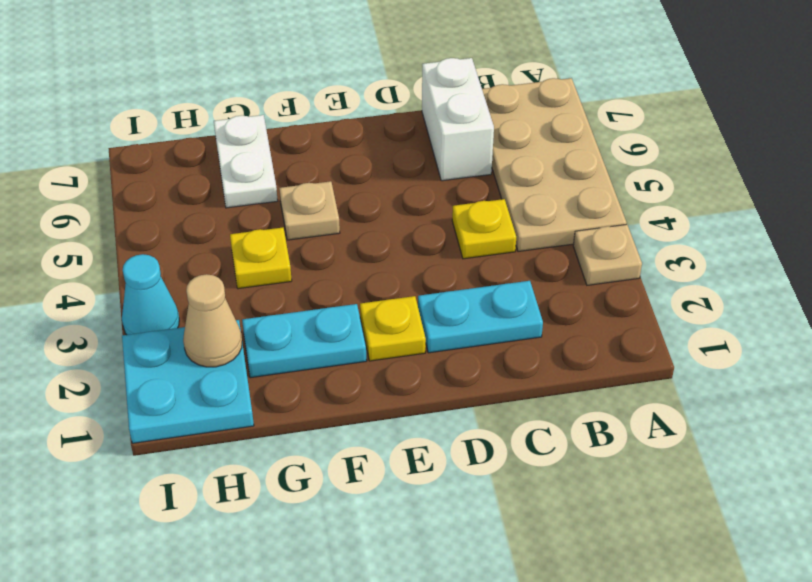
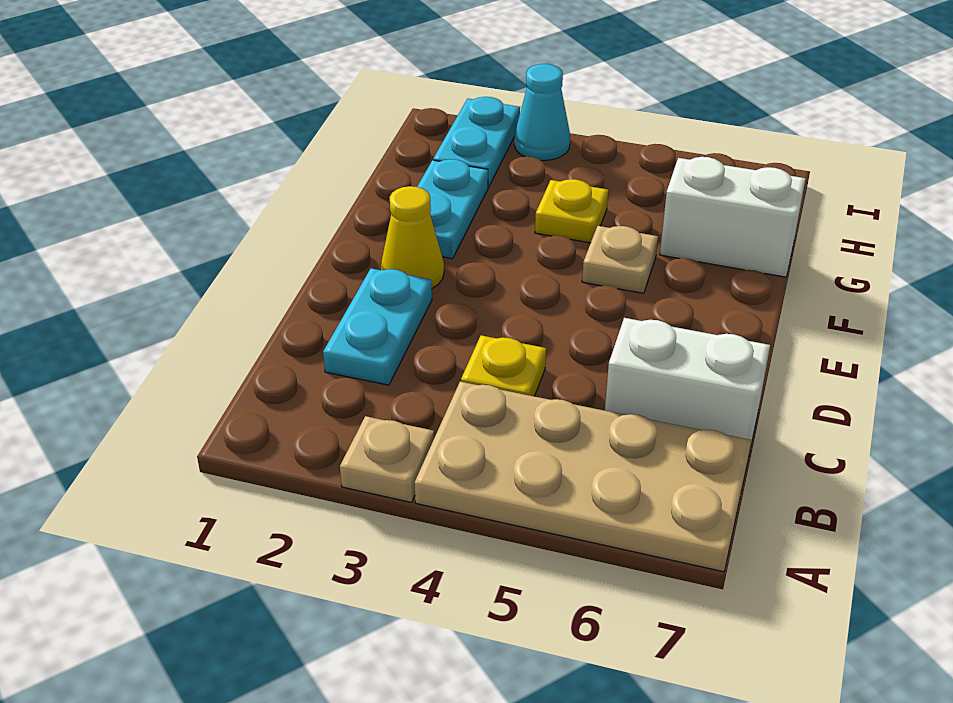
yellow plate E2 level 1 -> yellow cone E2 level 1
white plate G6:G7 level 1 -> white brick G6:G7 level 1
cyan plate H1:I2 level 1 -> cyan plate H2:I2 level 1
tan cone H2 level 2 -> none

